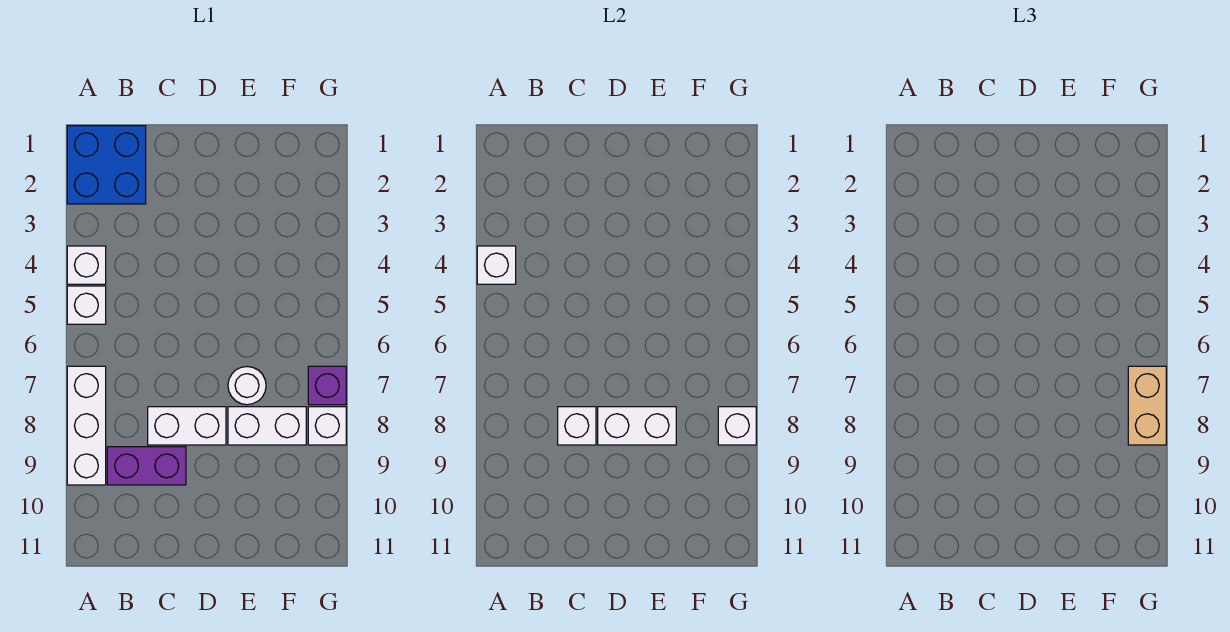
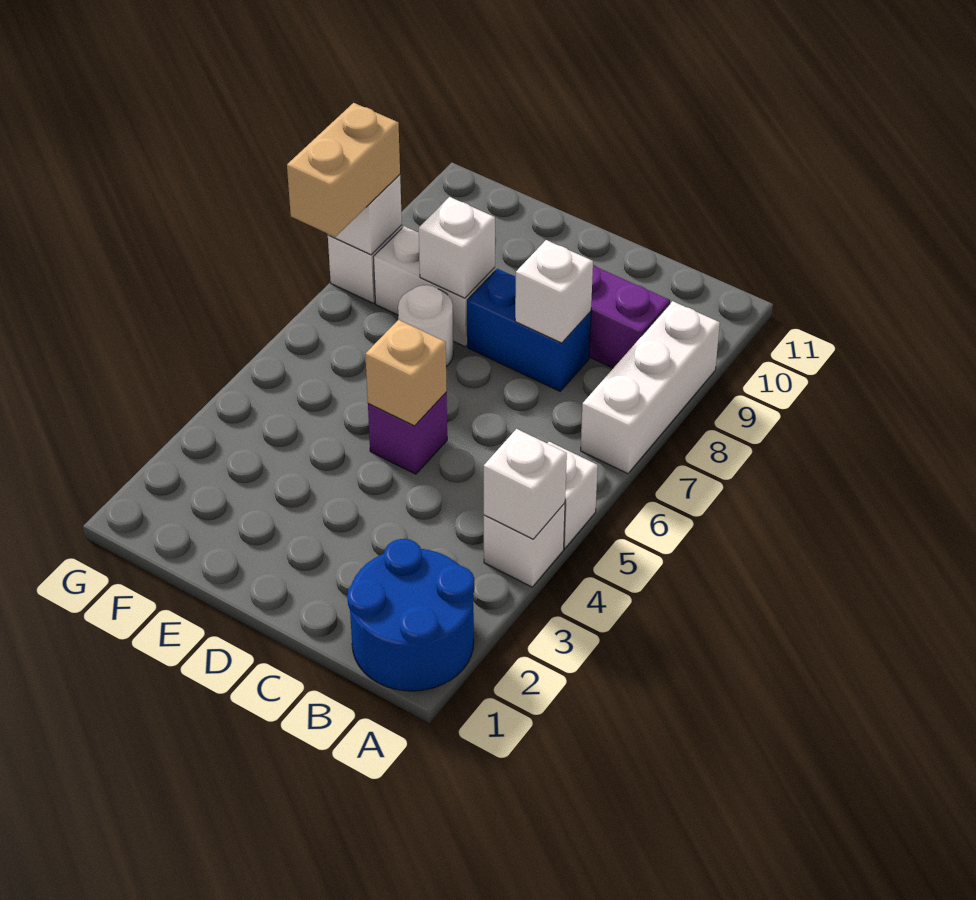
blue brick A1:B2 level 1 -> blue round brick A1:B2 level 1
white brick C8:D8 level 1 -> blue brick C8:D8 level 1
none -> tan brick D5 level 2
white brick D8:E8 level 2 -> white brick E8 level 2
purple brick G7 level 1 -> purple brick D5 level 1

